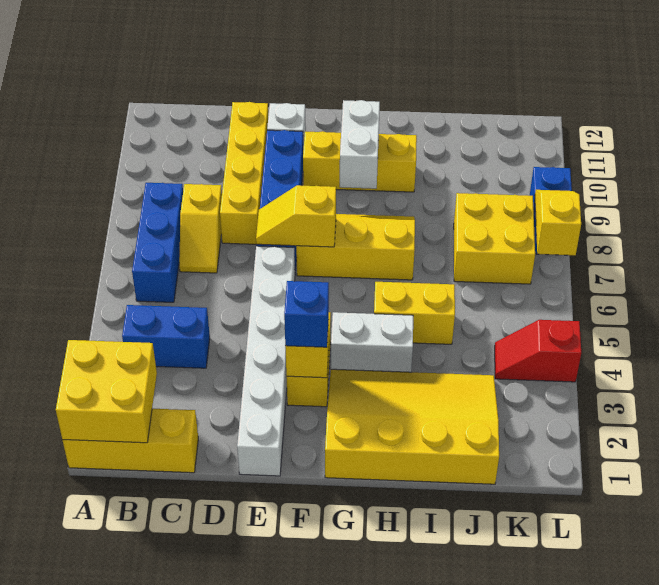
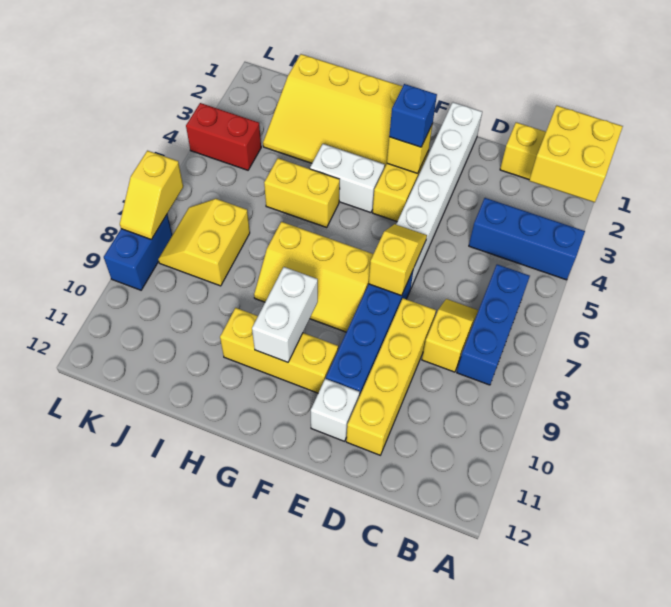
blue brick B4:C4 level 1 -> blue brick A4:C4 level 1
yellow slope E7:F7 level 2 top F -> yellow slope E6:E7 level 2 top 7
yellow brick J7:K8 level 1 -> yellow slope J7:K8 level 1 top J
red slope K4:L4 level 1 top L -> red brick K4:L4 level 1

